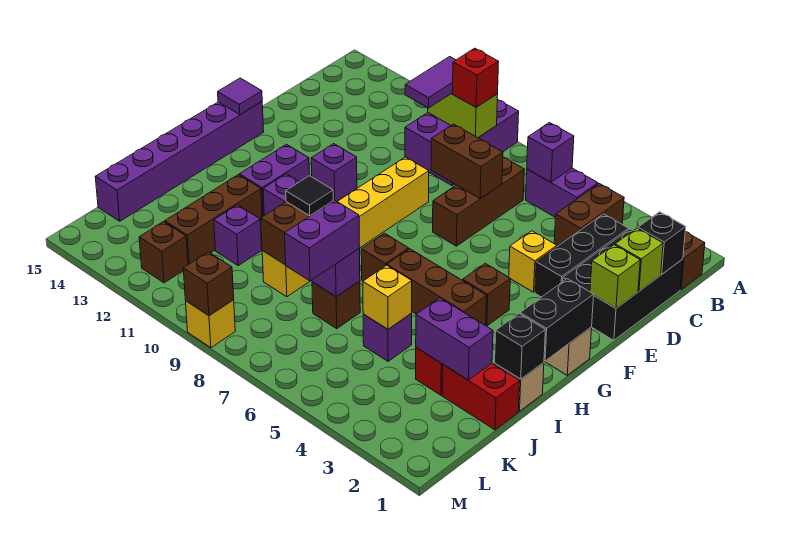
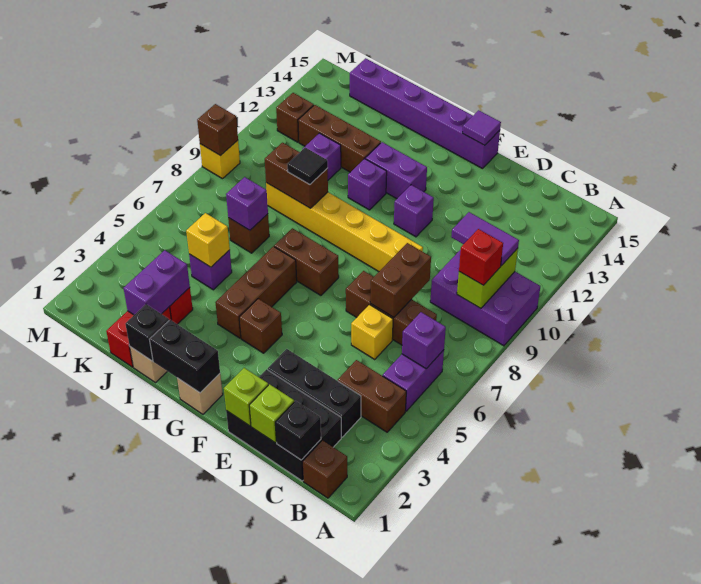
yellow brick E4 level 1 -> yellow brick D6 level 1
brown brick H7 level 1 -> brown brick G7:H7 level 1
purple brick J7:K7 level 3 -> none

